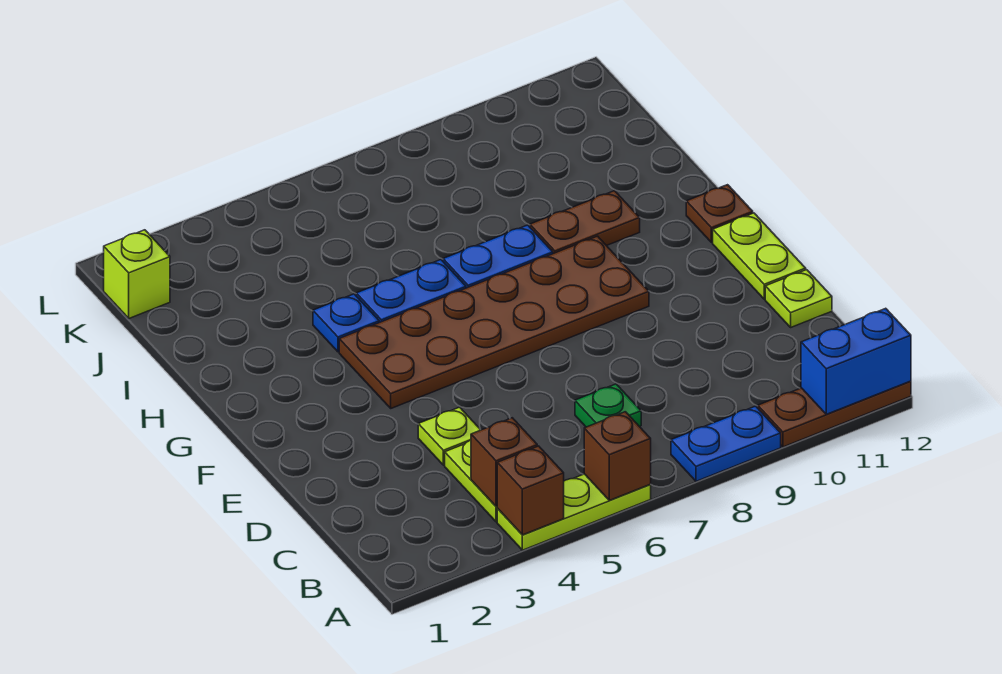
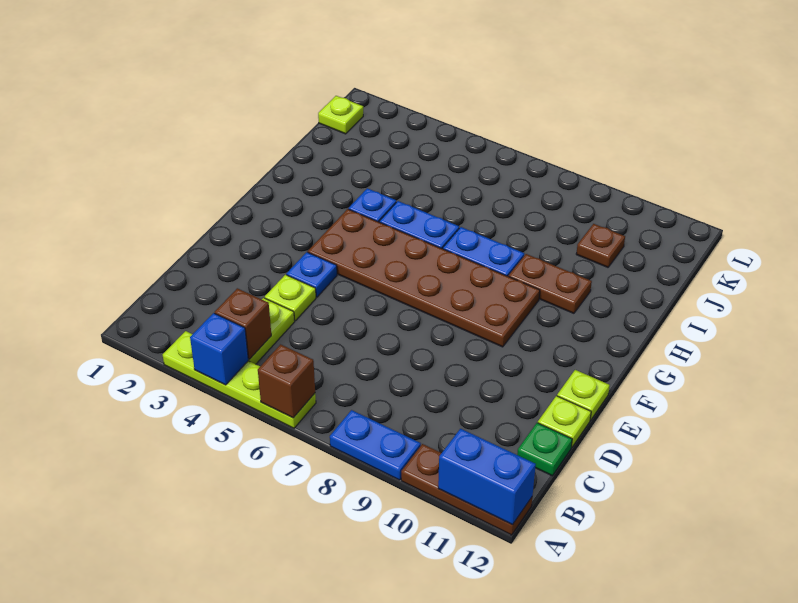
lime plate A4:A6 level 1 -> lime plate A3:A6 level 1
brown brick A4 level 2 -> blue brick A4 level 2
green plate C7 level 1 -> green plate C12 level 1
none -> blue plate E4 level 1
lime plate E12:F12 level 1 -> lime plate E12 level 1
brown plate G12 level 1 -> brown plate J10 level 1
lime brick K1 level 1 -> lime plate K1 level 1

